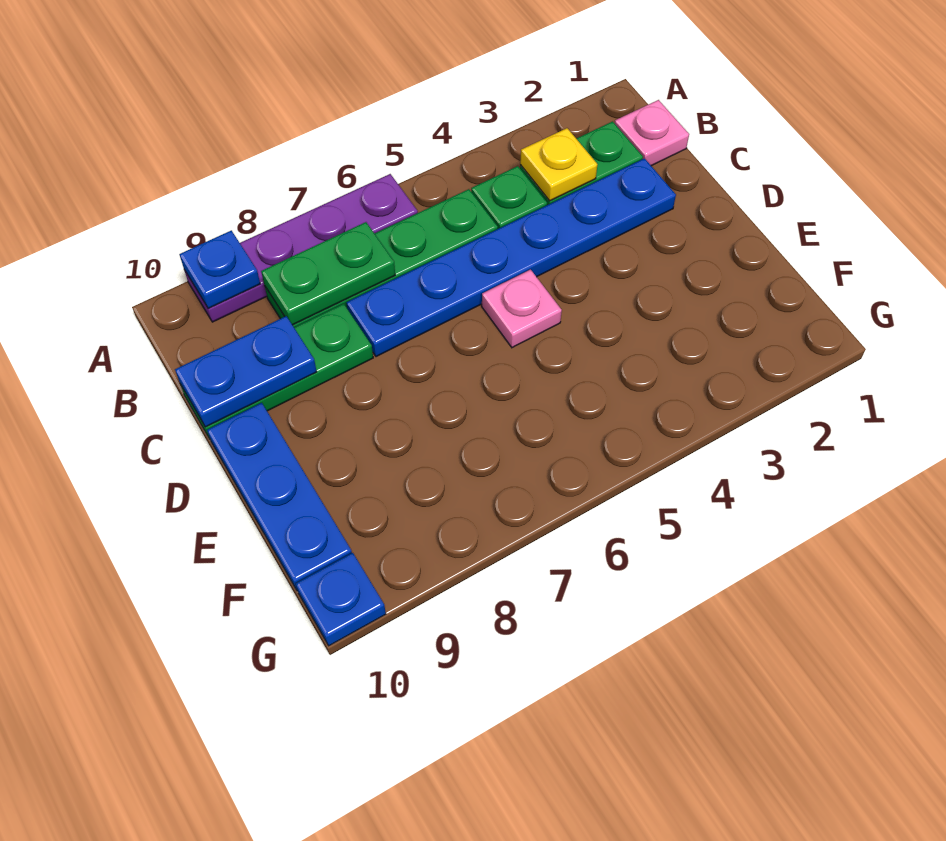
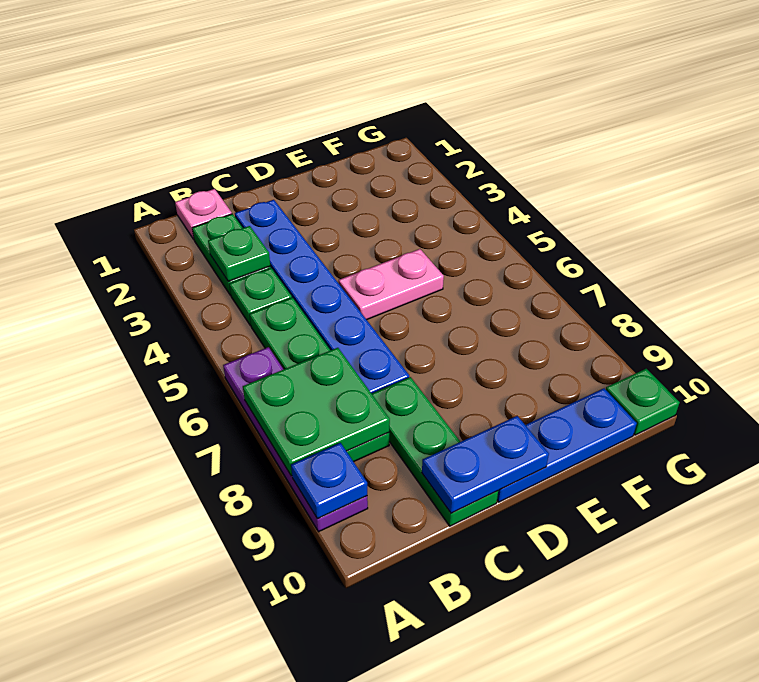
yellow plate B3 level 2 -> green plate B3 level 2
green plate B7:B8 level 2 -> green plate A7:B8 level 2
blue plate C9:C10 level 2 -> blue plate C10:D10 level 2
pink plate D5 level 1 -> pink plate D5:E5 level 1
blue plate G10 level 1 -> green plate G10 level 1

